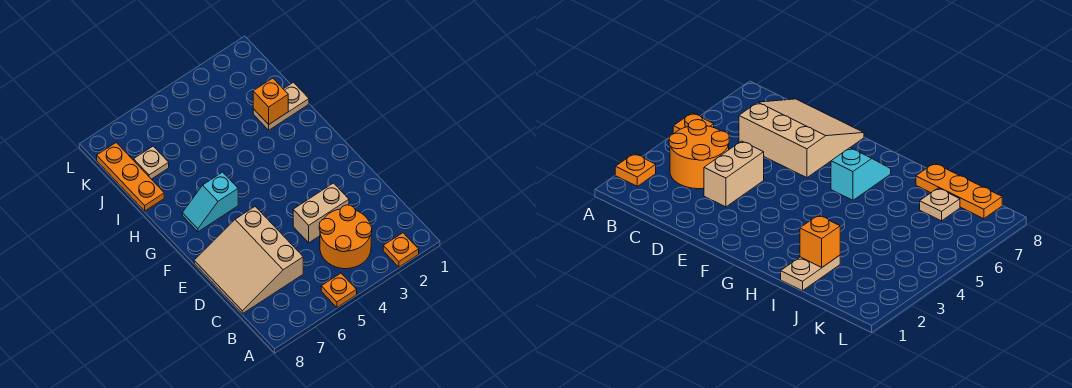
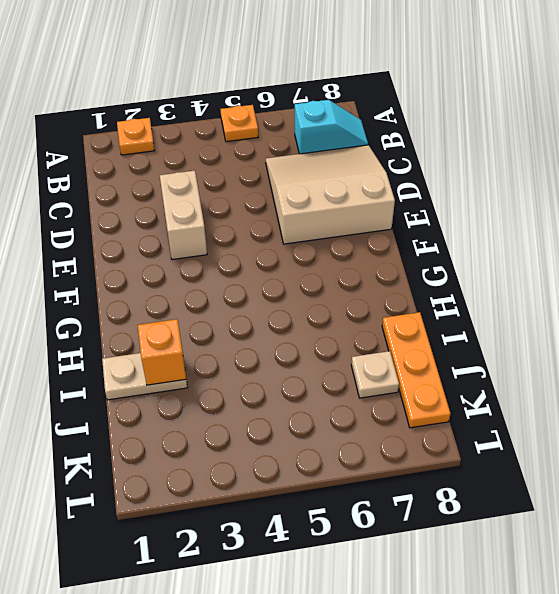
orange round brick B3:C4 level 1 -> none
tan slope C6:E8 level 1 top 6 -> tan slope C6:E8 level 1 top E
tan brick D3:D4 level 1 -> tan brick D3:E3 level 1
cyan slope G6:G7 level 1 top 6 -> cyan slope B7:B8 level 1 top 7

